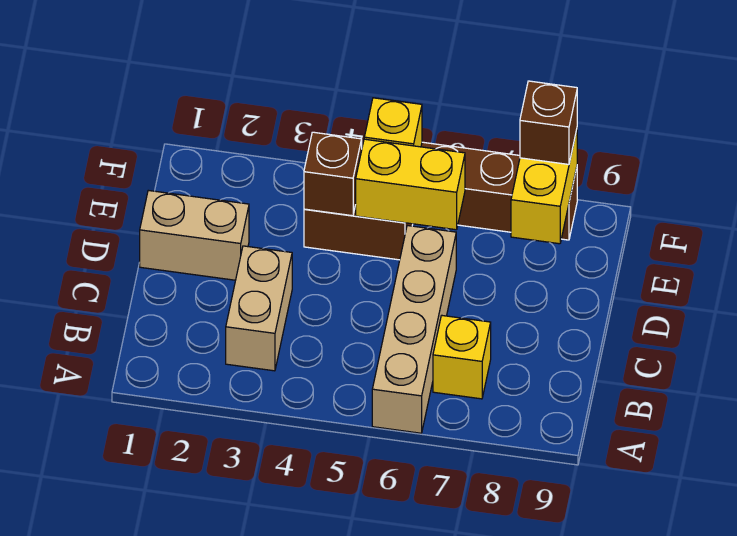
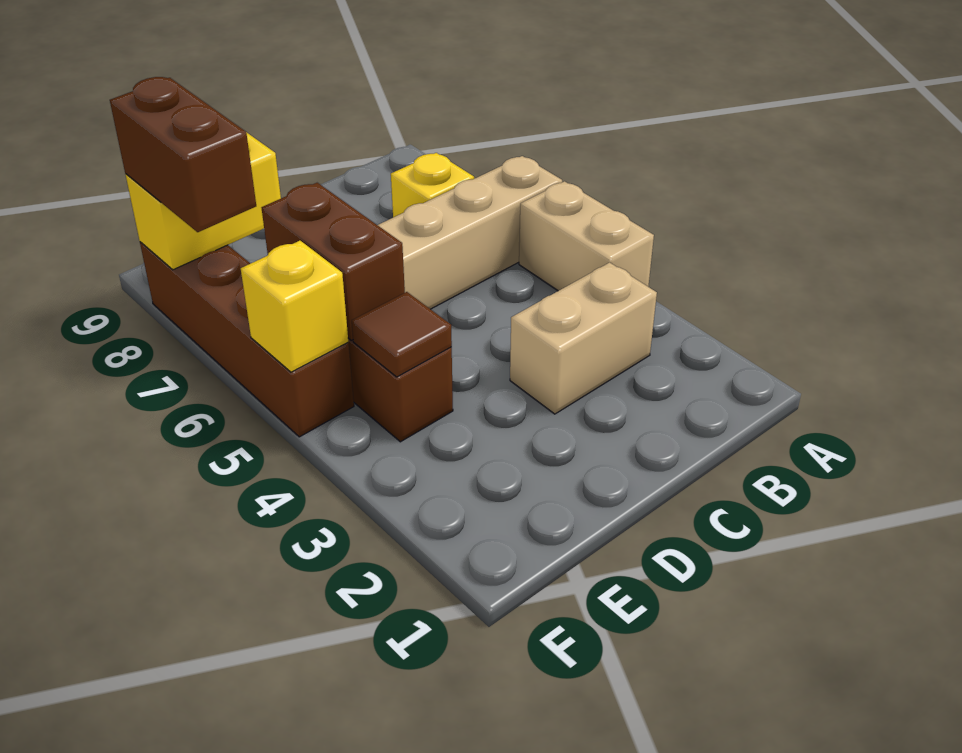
tan brick D1:D2 level 1 -> tan brick A4:A5 level 1
brown brick E4 level 2 -> brown tile E4 level 2
yellow brick E5:E6 level 2 -> brown brick E5:E6 level 2
brown brick F8 level 3 -> brown brick F7:F8 level 3

